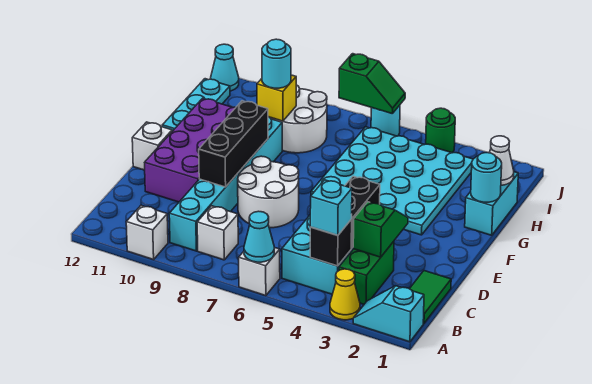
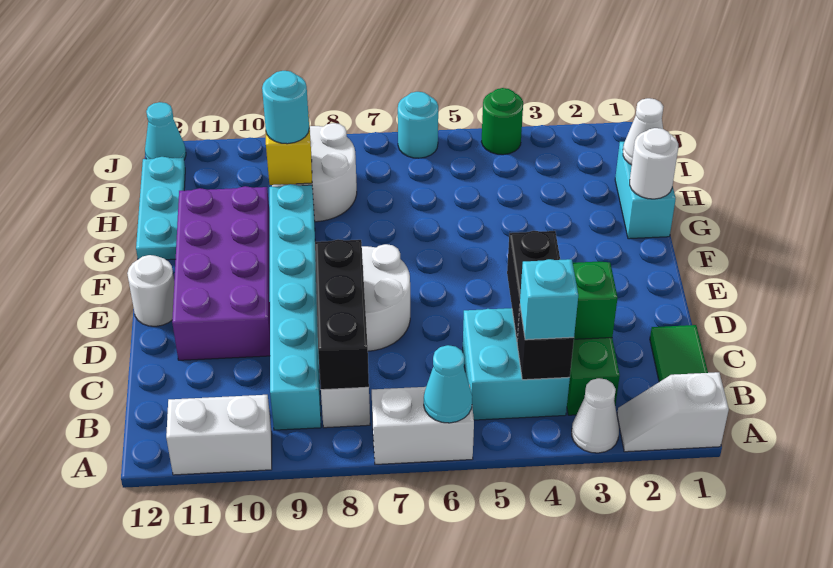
cyan slope A1:A2 level 1 top 1 -> white slope A1:A2 level 1 top 1
yellow cone A3 level 1 -> white cone A3 level 1
white brick A6 level 1 -> white brick A6:A7 level 1
white brick A10 level 1 -> white brick A10:A11 level 1
black brick D9:F9 level 2 -> black brick B8:D8 level 2
white brick E12 level 1 -> white round brick E12 level 1
cyan plate F3:I6 level 1 -> none
cyan round brick G1 level 2 -> white round brick G1 level 2
green slope J6:J7 level 2 top 7 -> none

